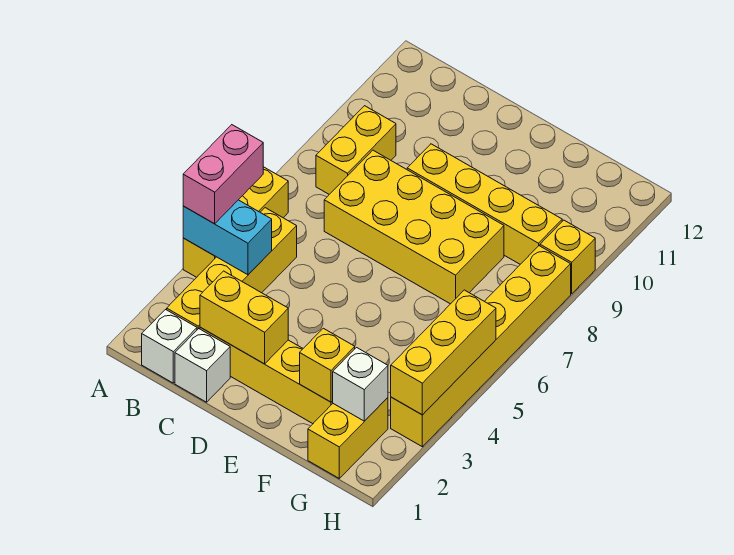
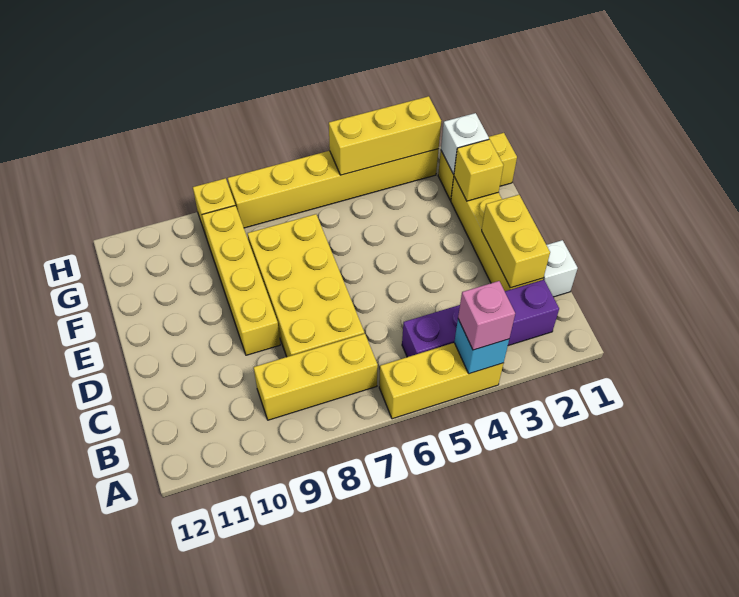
cyan brick A4:B4 level 2 -> cyan brick A4 level 2
pink brick A4:A5 level 3 -> pink brick A4 level 3
white brick B1 level 1 -> none
yellow brick B2:B5 level 1 -> purple brick B2:B5 level 1
yellow brick B8:B9 level 1 -> yellow brick B7:B9 level 1

